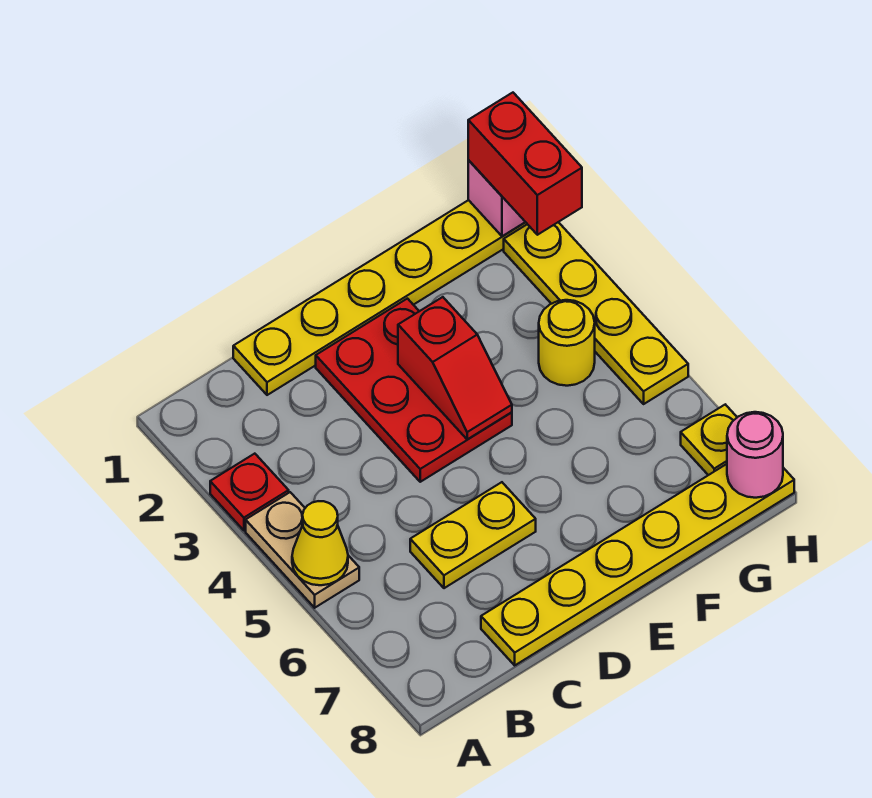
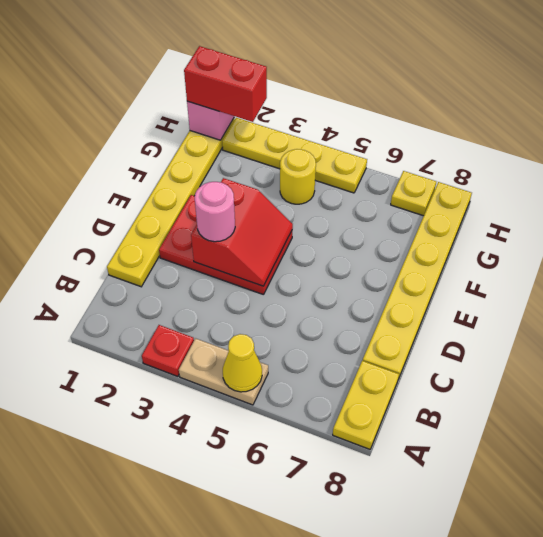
yellow plate C6:D6 level 1 -> yellow plate A8:B8 level 1
red slope E3:E4 level 2 top 3 -> red slope D3:E4 level 2 top 3
pink round brick H8 level 2 -> pink round brick D3 level 3

